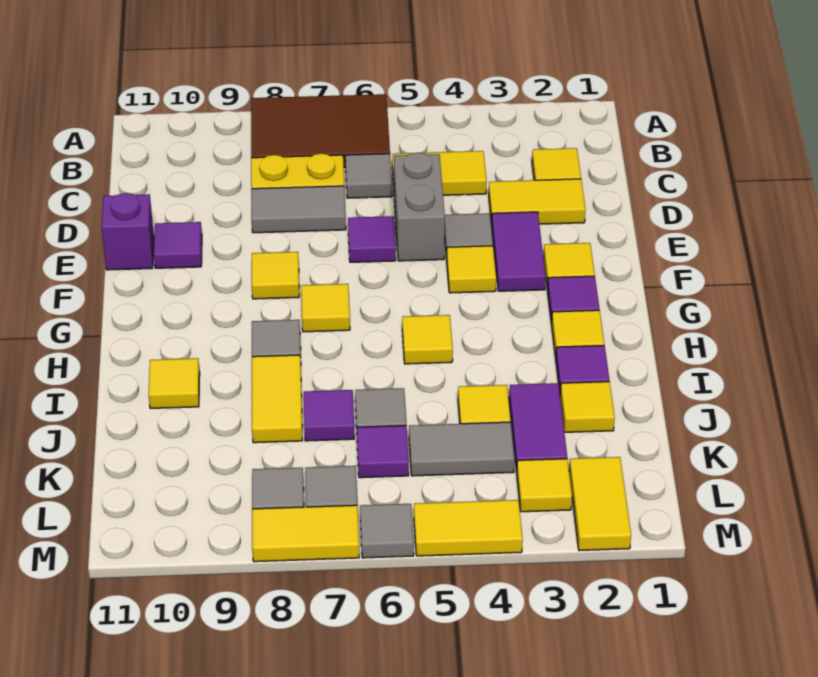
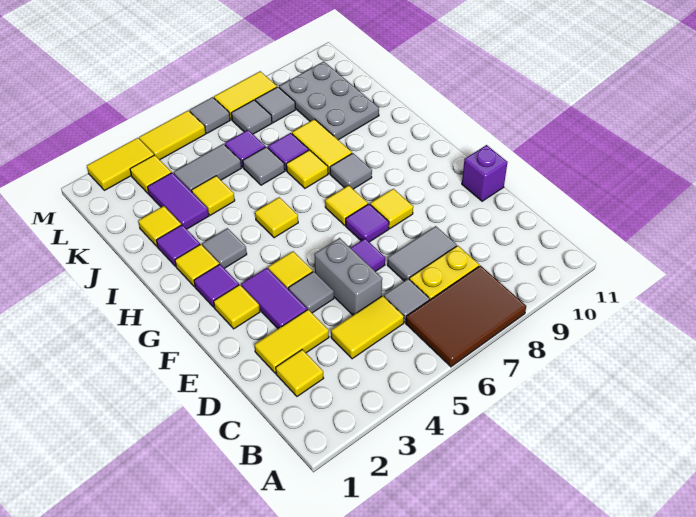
purple tile E10 level 1 -> purple tile F7 level 1
none -> grey tile H3 level 1
yellow tile I10 level 1 -> yellow tile I7 level 1
none -> grey plate J9:L10 level 1
yellow tile L2:M2 level 1 -> yellow tile M2:M3 level 1

